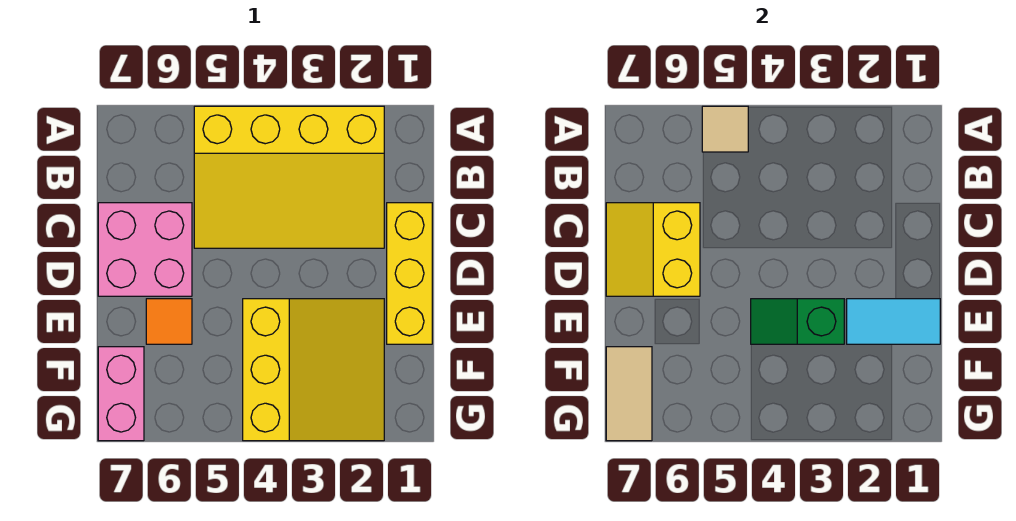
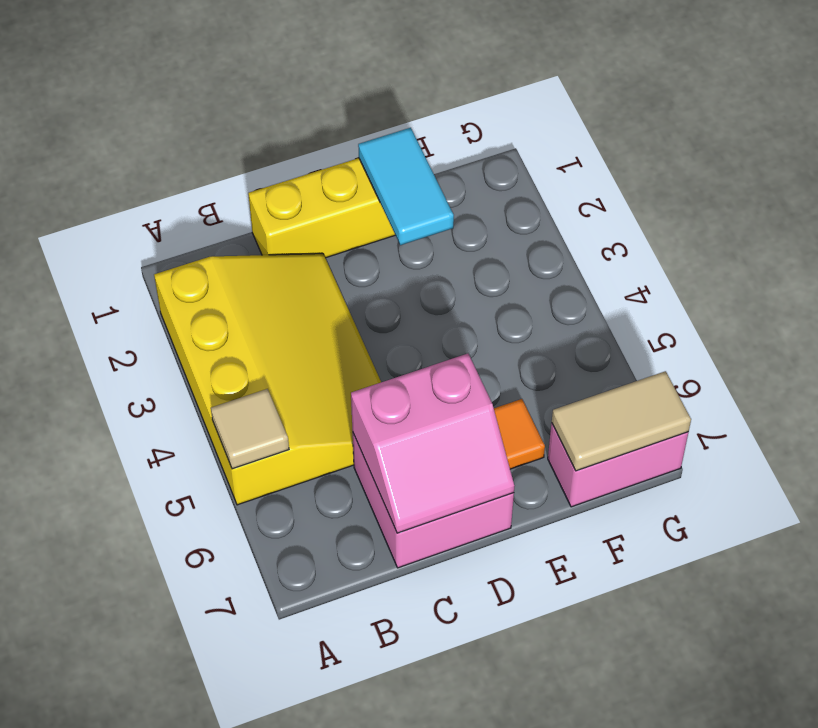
yellow slope C6:D7 level 2 top 6 -> pink slope C6:D7 level 2 top 6
yellow slope E2:G4 level 1 top 4 -> none
green slope E3:E4 level 2 top 3 -> none

